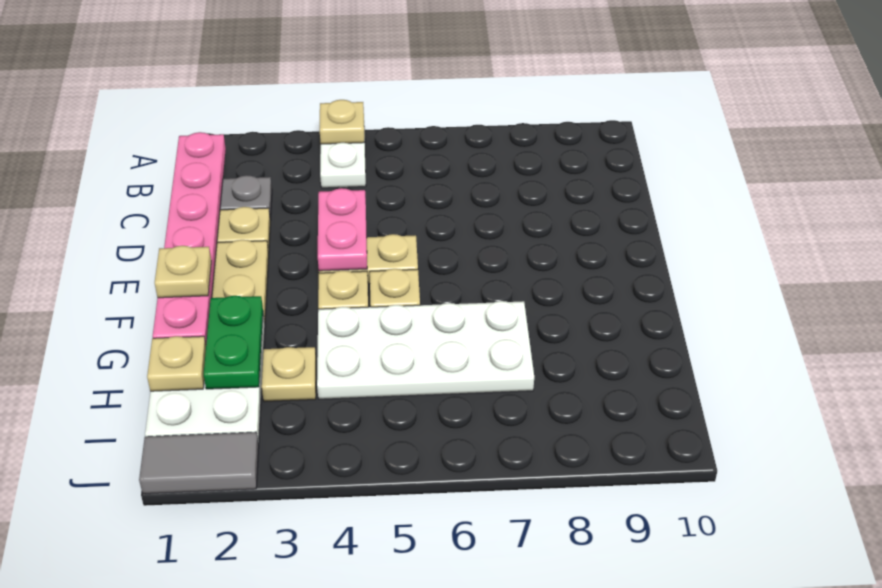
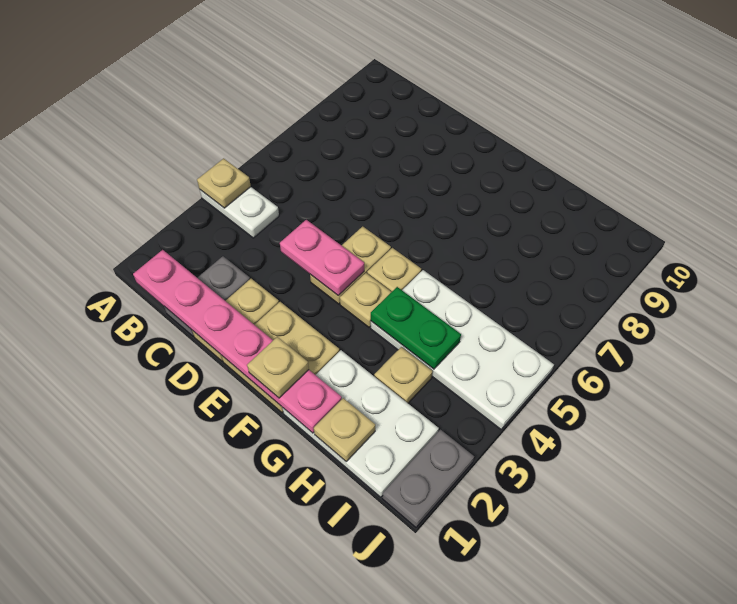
green plate G2:H2 level 2 -> green plate G4:H4 level 2
white plate G4:H7 level 1 -> white plate G4:J5 level 1
grey tile J1:J2 level 1 -> grey plate J1:J2 level 1

